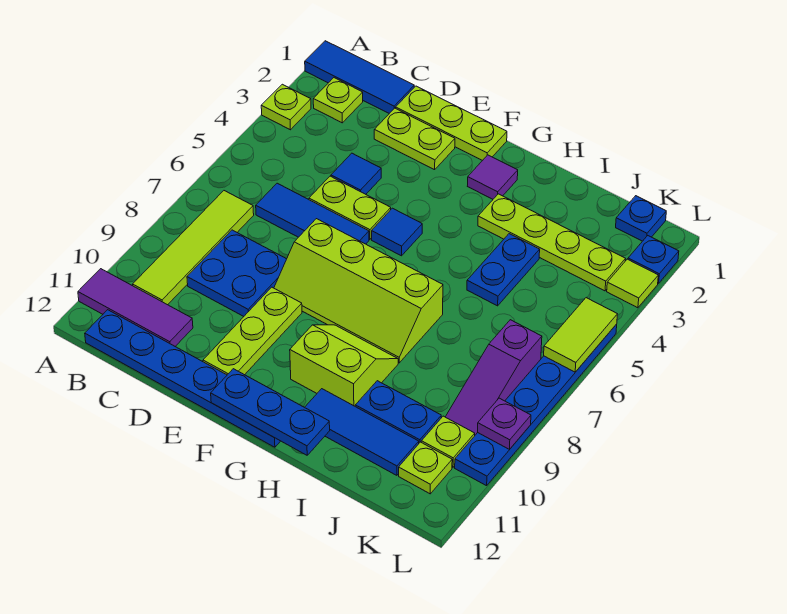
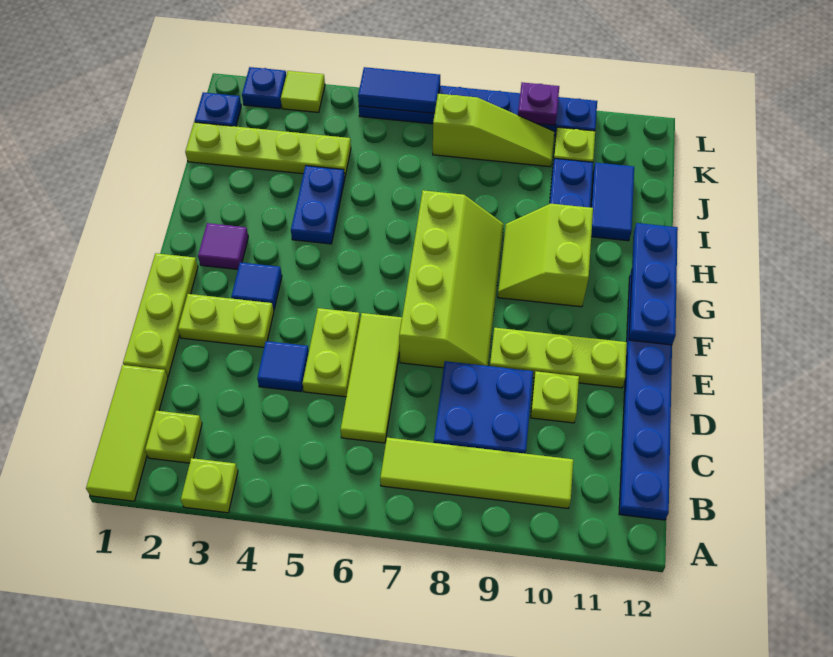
blue tile A1:C1 level 1 -> lime tile A1:C1 level 1
purple tile A11:C11 level 1 -> none
blue tile C6:E6 level 1 -> lime tile C6:E6 level 1
lime plate D2:E2 level 1 -> lime plate E2:E3 level 1
blue tile F5 level 1 -> blue tile F3 level 1
lime plate H3:K3 level 1 -> lime plate J1:J4 level 1
blue tile H11:J11 level 1 -> blue tile I11:J11 level 1
blue plate I4:I5 level 1 -> blue plate H4:I4 level 1
purple slope K7:K9 level 1 top 7 -> lime slope K7:K9 level 1 top 7
lime plate K11 level 1 -> lime plate D10 level 1
lime tile L5:L6 level 2 -> blue tile L5:L6 level 2

